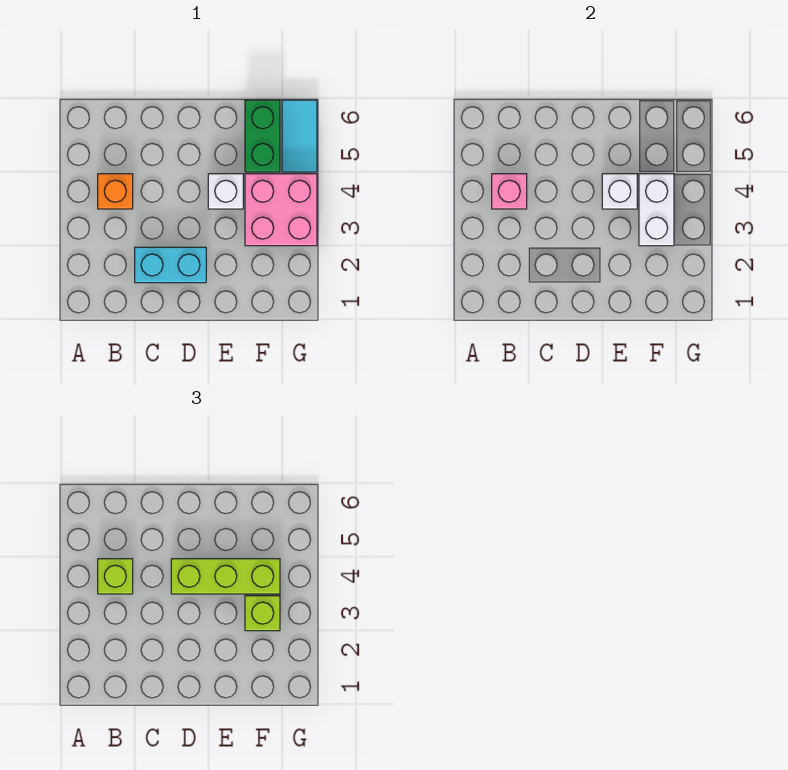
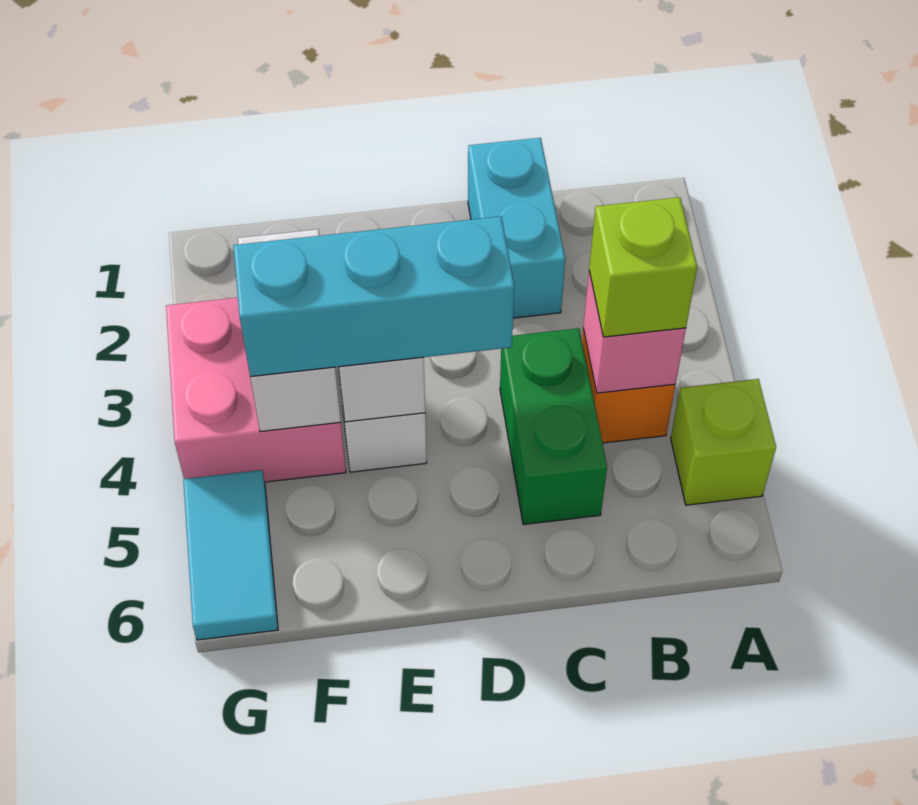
cyan brick C2:D2 level 1 -> cyan brick C1:C2 level 1
lime brick D4:F4 level 3 -> cyan brick D4:F4 level 3
lime brick F3 level 3 -> lime brick A5 level 1
green brick F5:F6 level 1 -> green brick C4:C5 level 1

